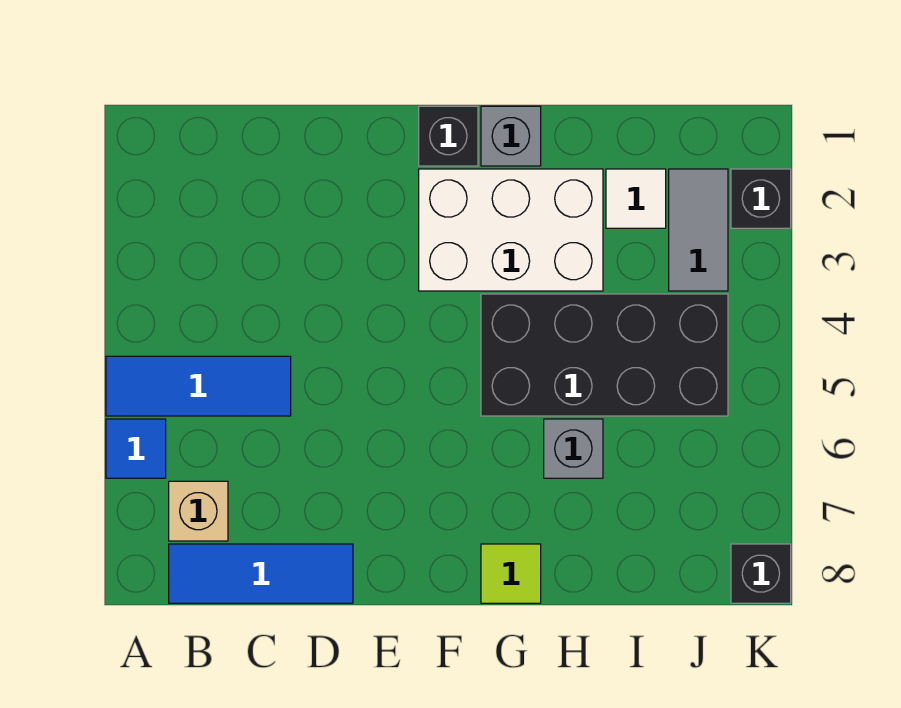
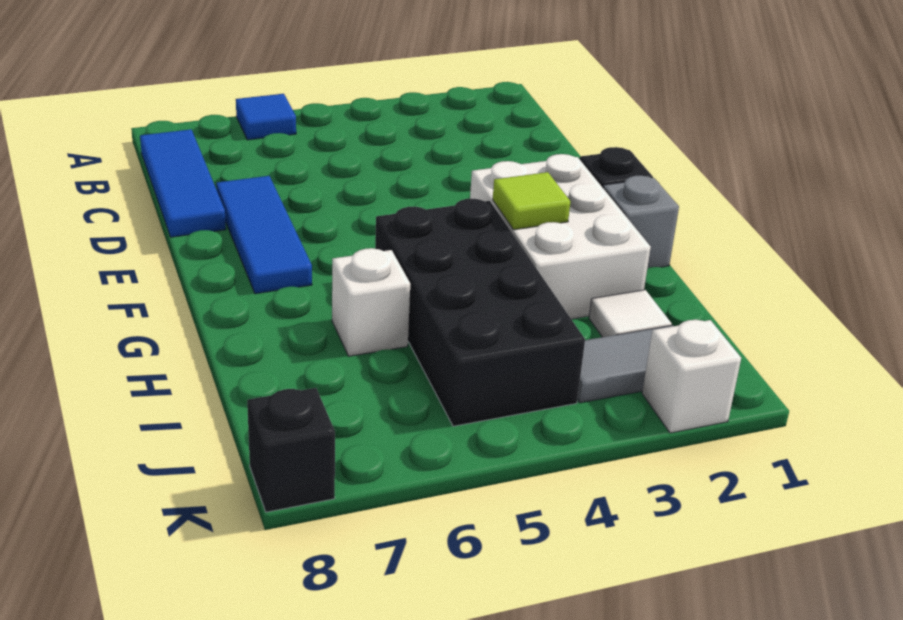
blue tile A5:C5 level 1 -> blue tile D7:F7 level 1
tan brick B7 level 1 -> none
lime tile G8 level 1 -> lime tile G3 level 2
grey brick H6 level 1 -> white brick H6 level 1
black brick K2 level 1 -> white brick K2 level 1

